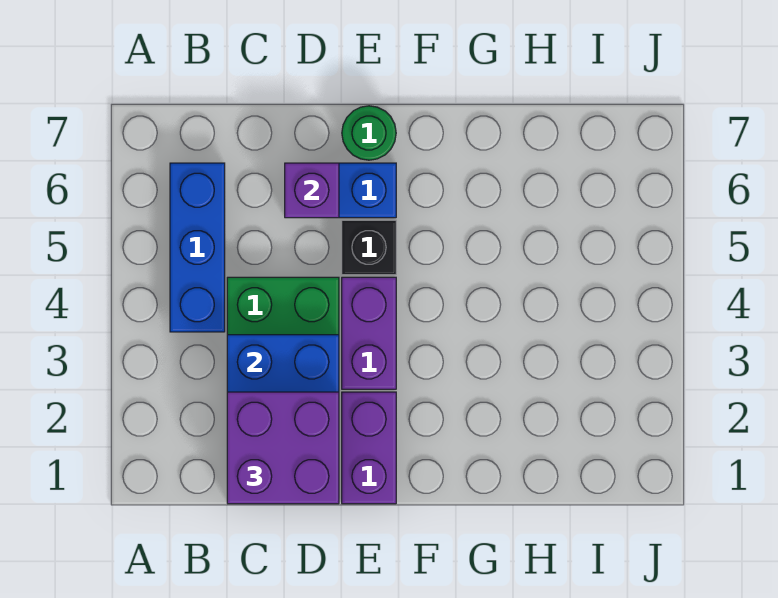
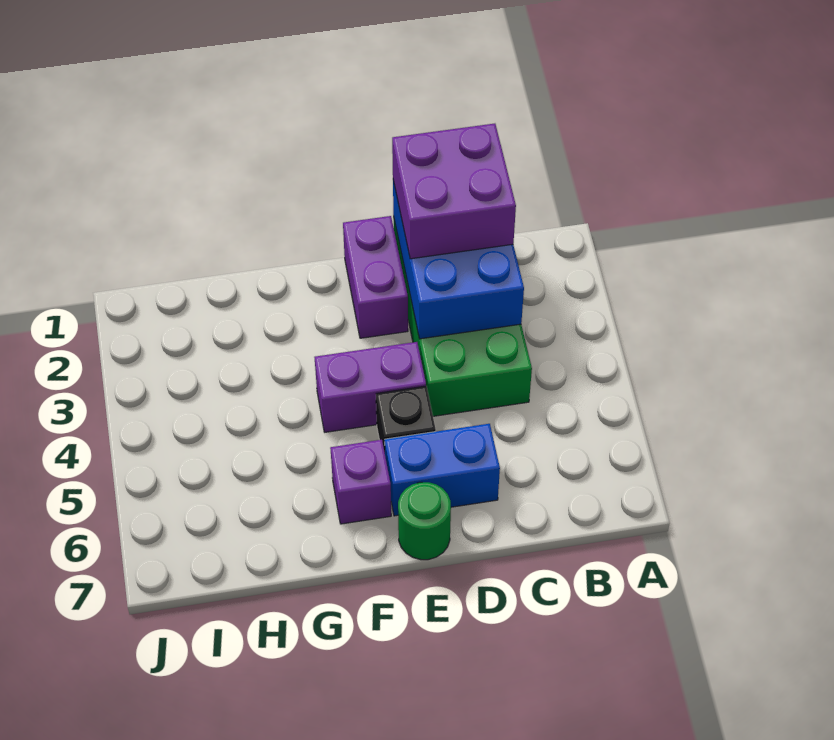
blue brick B4:B6 level 1 -> none
purple brick D6 level 2 -> purple brick F6 level 1
purple brick E3:E4 level 1 -> purple brick E4:F4 level 1

